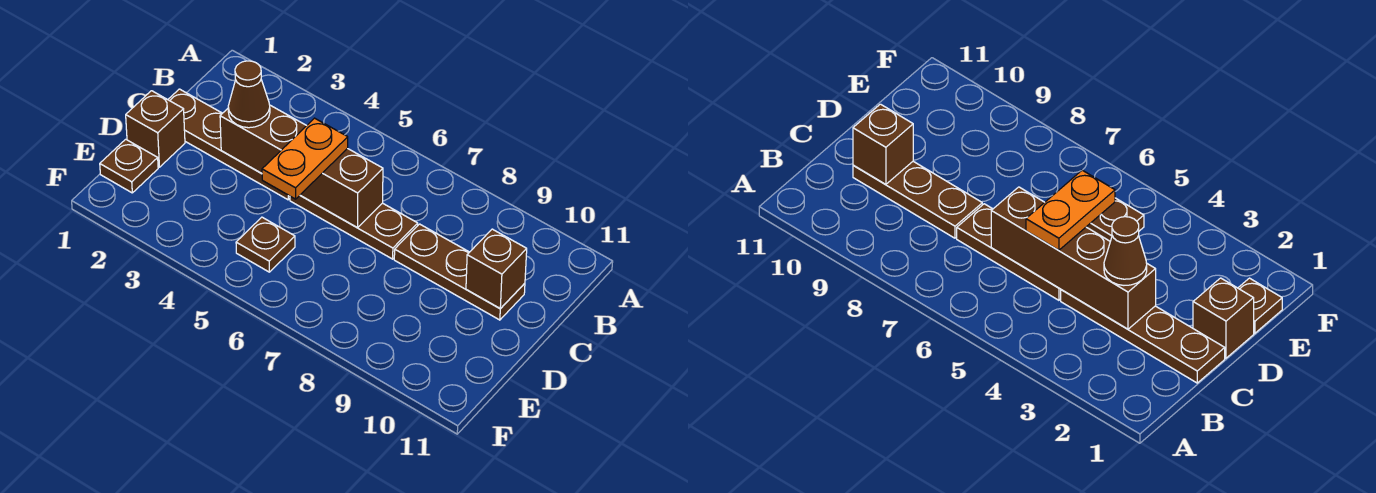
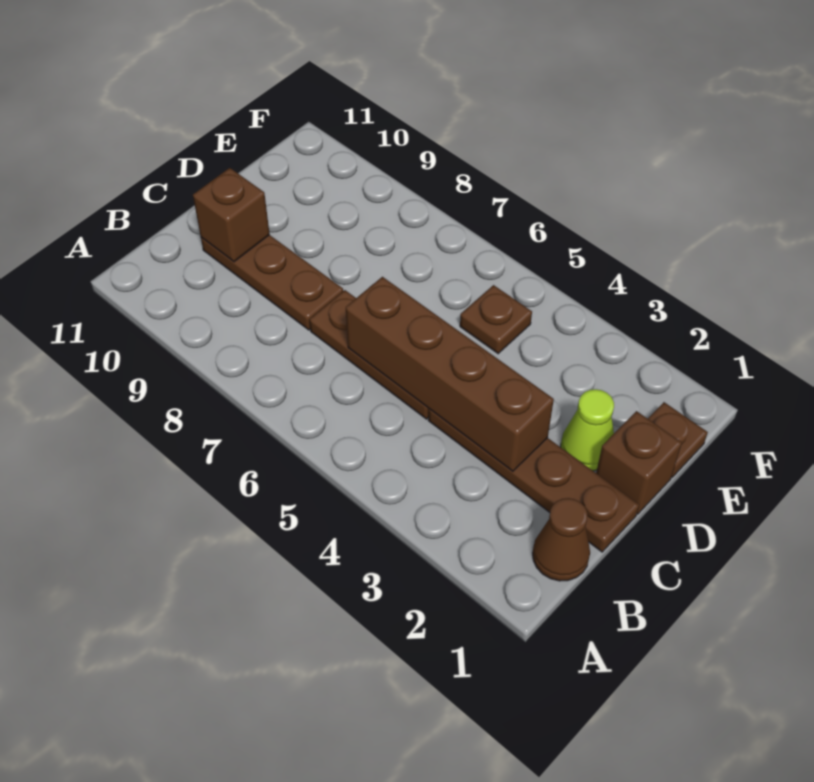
brown cone C3 level 3 -> brown cone B1 level 1
orange plate C5:D5 level 3 -> none
none -> lime cone D2 level 1

